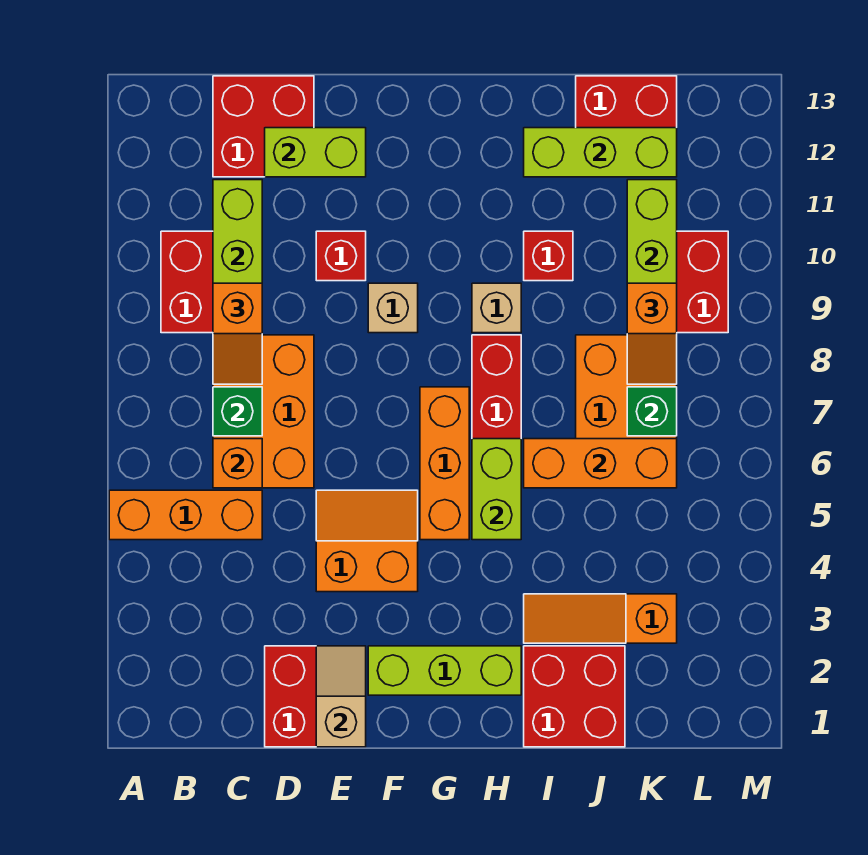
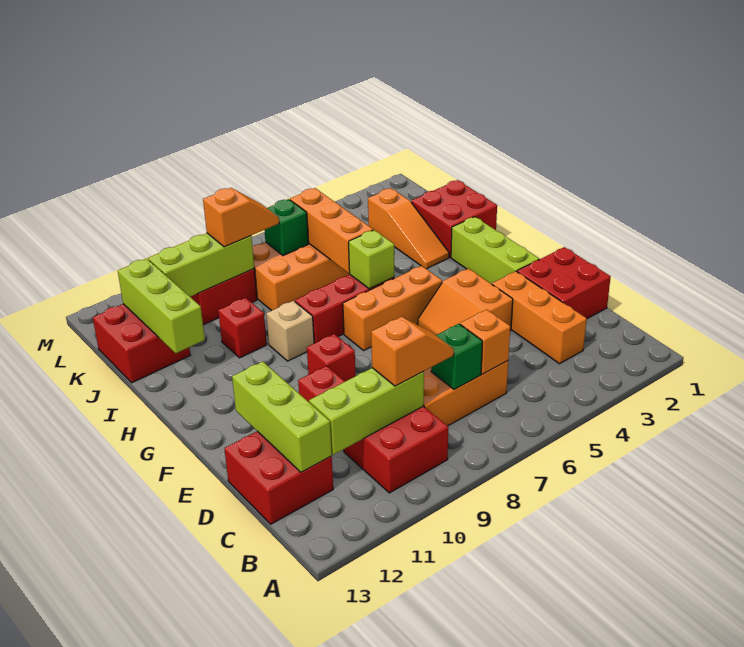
orange brick A5:C5 level 1 -> orange brick C3:E3 level 1
lime brick D12:E12 level 2 -> lime brick C12:E12 level 2
tan slope E1:E2 level 2 top 1 -> none
tan brick F9 level 1 -> red brick F9 level 1
lime brick H5:H6 level 2 -> lime brick H6 level 2

